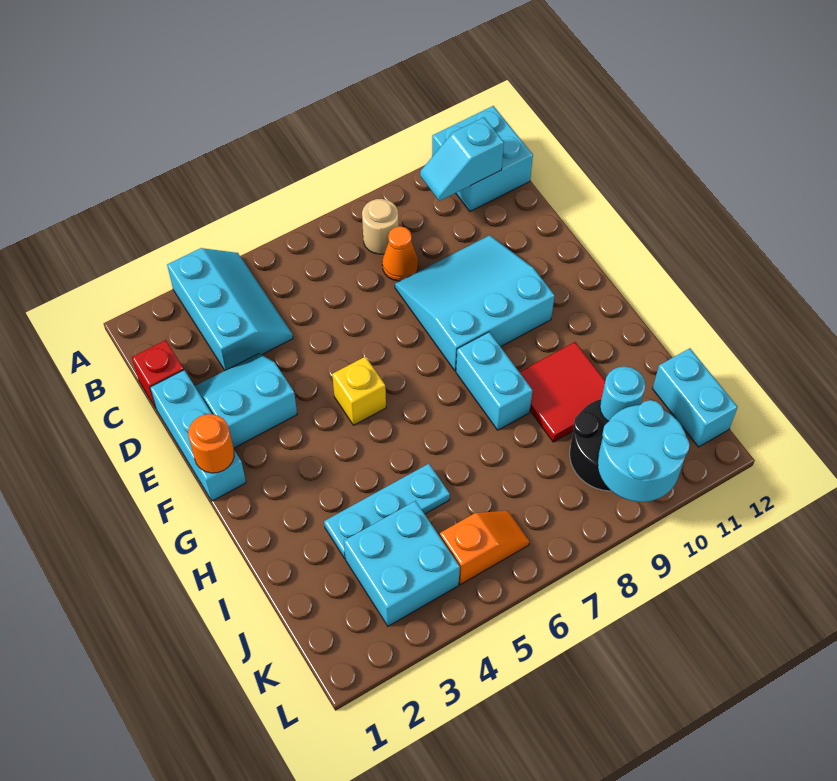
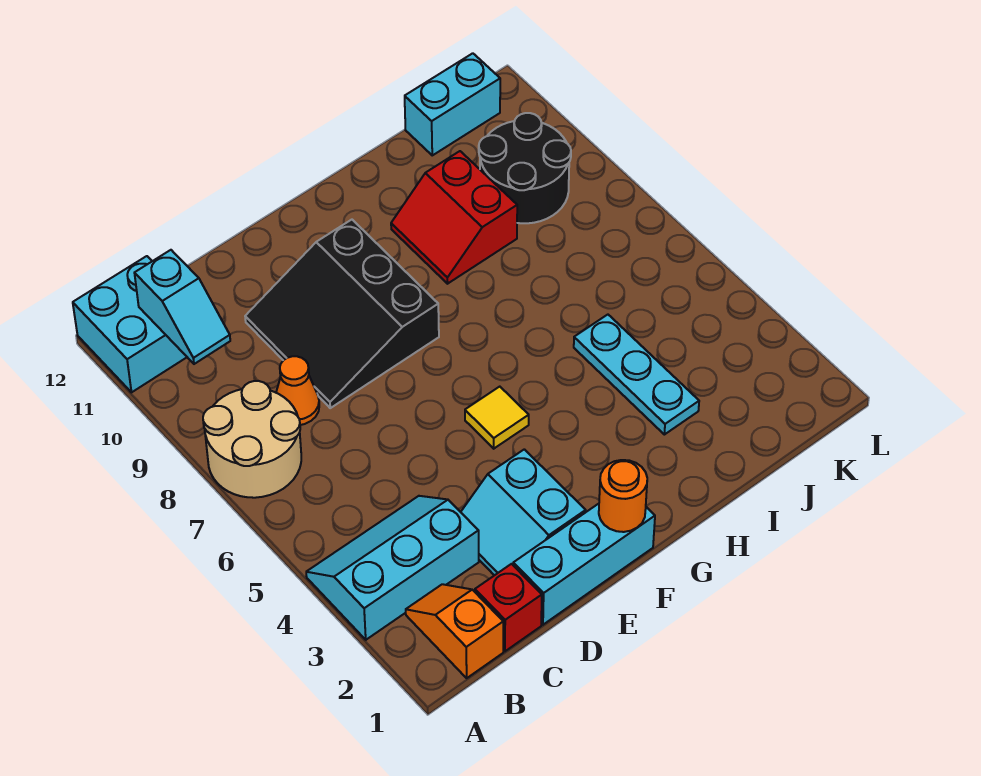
tan round brick B8 level 1 -> tan round brick A7:B8 level 1
cyan slope D8:F10 level 1 top F -> black slope D8:F10 level 1 top F
yellow brick F5 level 1 -> yellow tile F5 level 1
cyan brick G8:H8 level 1 -> none
red tile H9:I10 level 1 -> red slope H9:I10 level 1 top I
cyan brick J3:K4 level 1 -> none
cyan round brick J10 level 2 -> none
orange slope K5:K6 level 1 top 5 -> orange slope B1:B2 level 1 top 1
cyan round brick K9:L10 level 2 -> none

